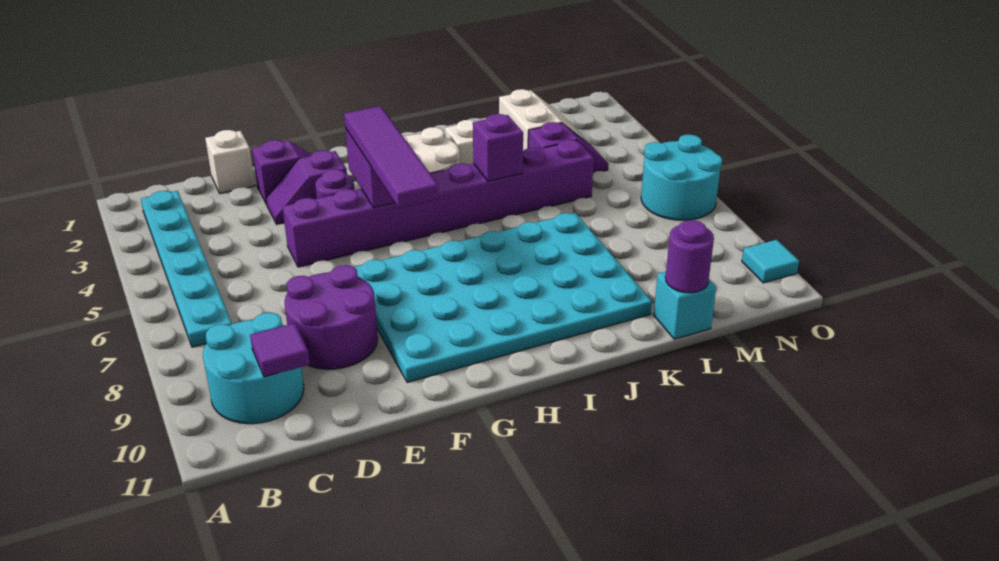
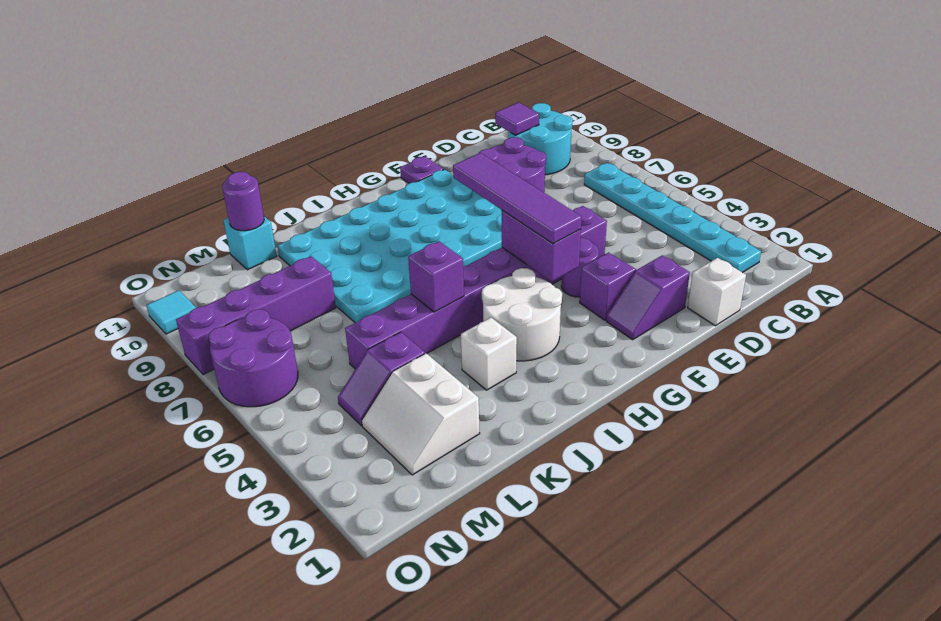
none -> purple plate F11 level 1
none -> purple brick L8:O8 level 1
cyan round brick N6:O7 level 1 -> purple round brick N6:O7 level 1

